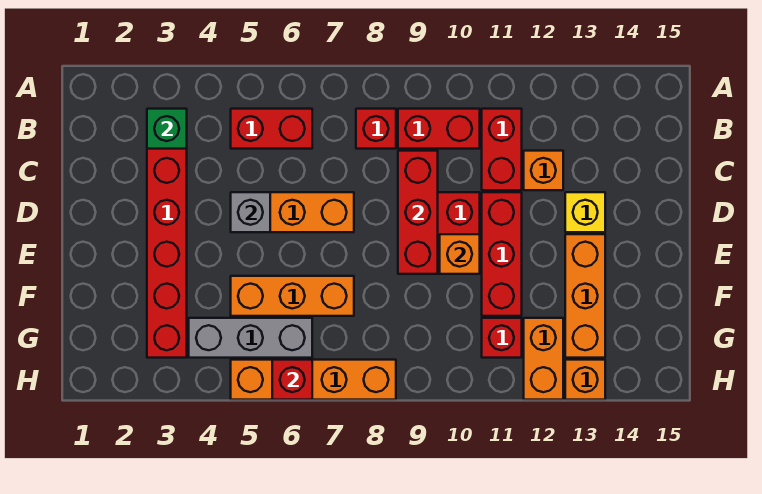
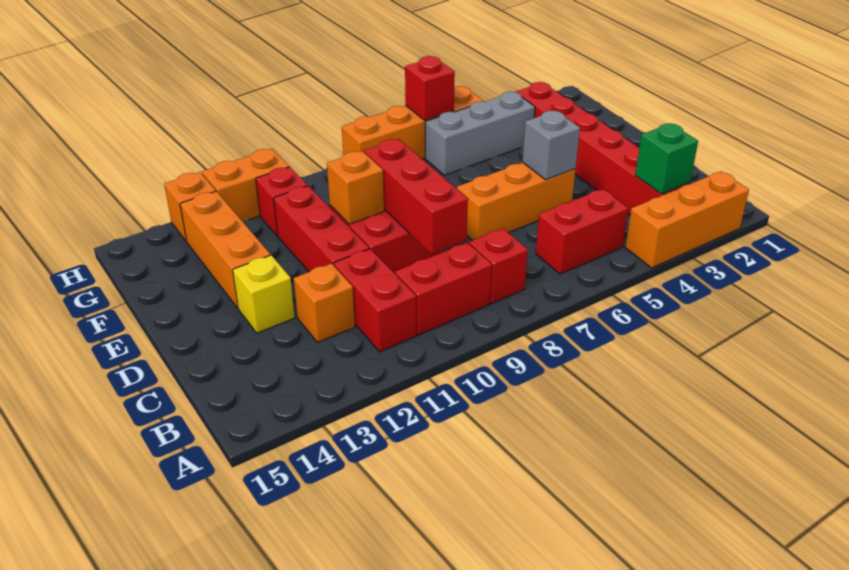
orange brick F5:F7 level 1 -> orange brick A2:A4 level 1
orange brick G12:H12 level 1 -> orange brick H11:H12 level 1

